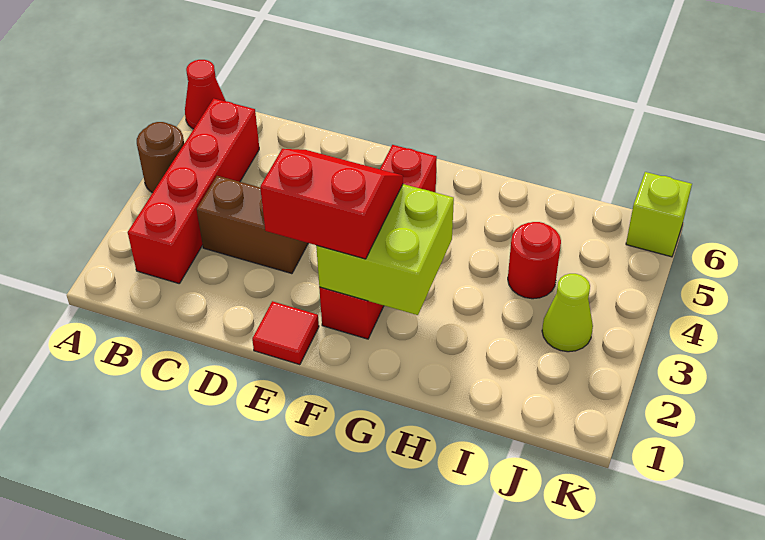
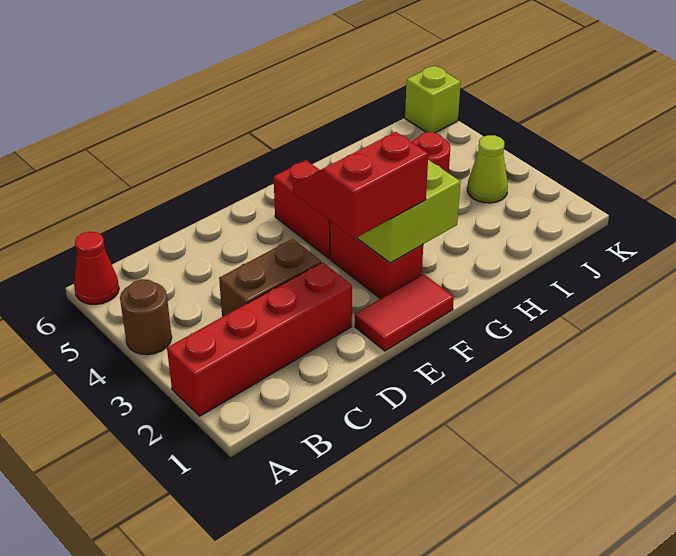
red brick B2:B5 level 1 -> red brick A2:D2 level 1
red tile E1 level 1 -> red tile E1:F1 level 1

